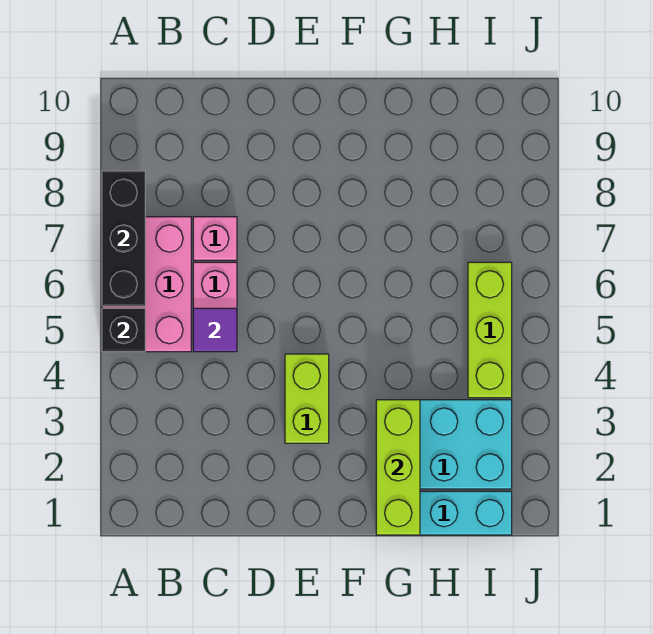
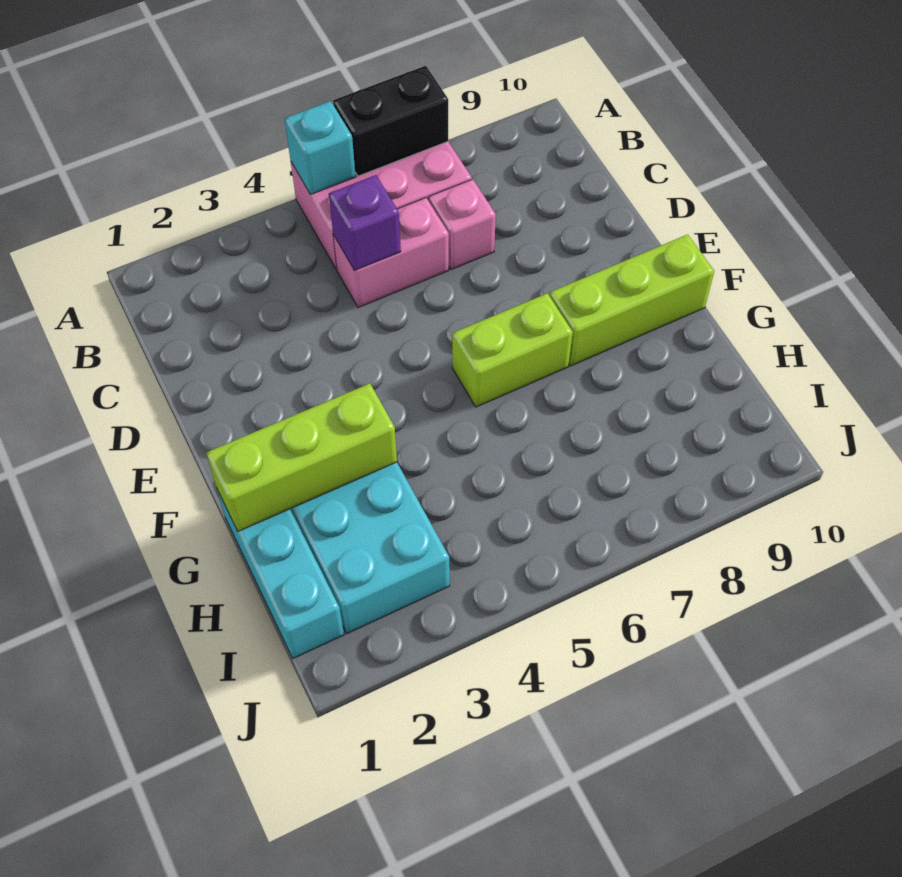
black brick A5 level 2 -> cyan brick A5 level 2
black brick A6:A8 level 2 -> black brick A6:A7 level 2
purple tile C5 level 2 -> purple brick C5 level 2
lime brick E3:E4 level 1 -> lime brick F6:F7 level 1
lime brick I4:I6 level 1 -> lime brick F8:F10 level 1

